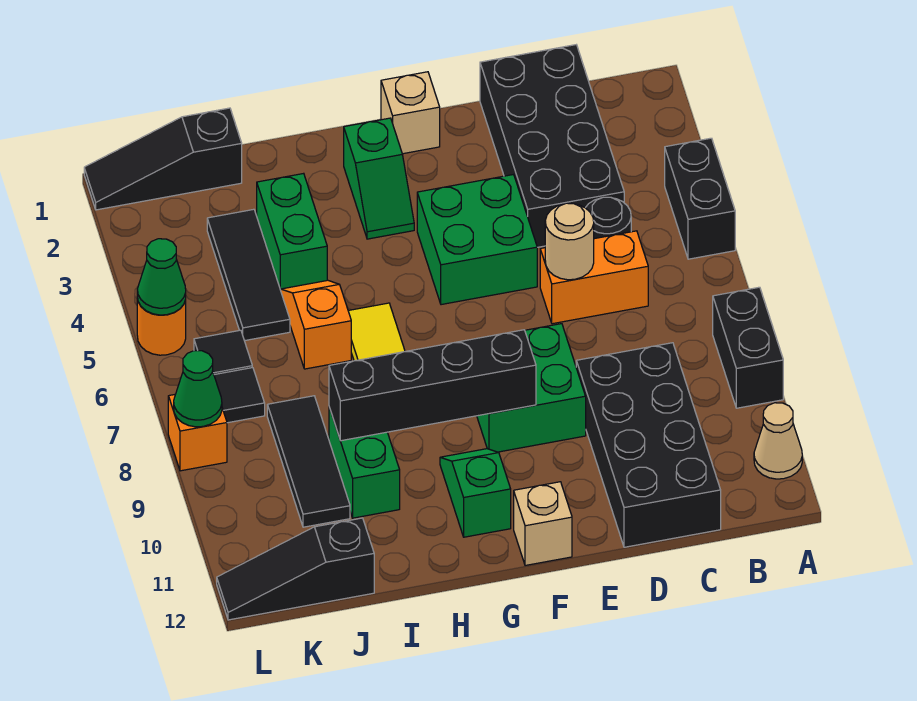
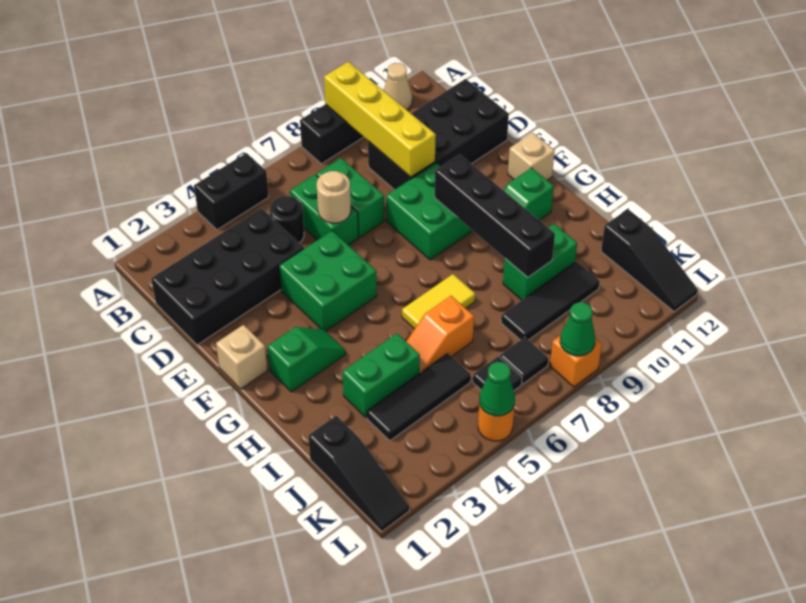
none -> yellow brick A9:D9 level 2
orange brick C6:D6 level 1 -> green brick C6:D6 level 1
none -> green brick C7:D7 level 1

